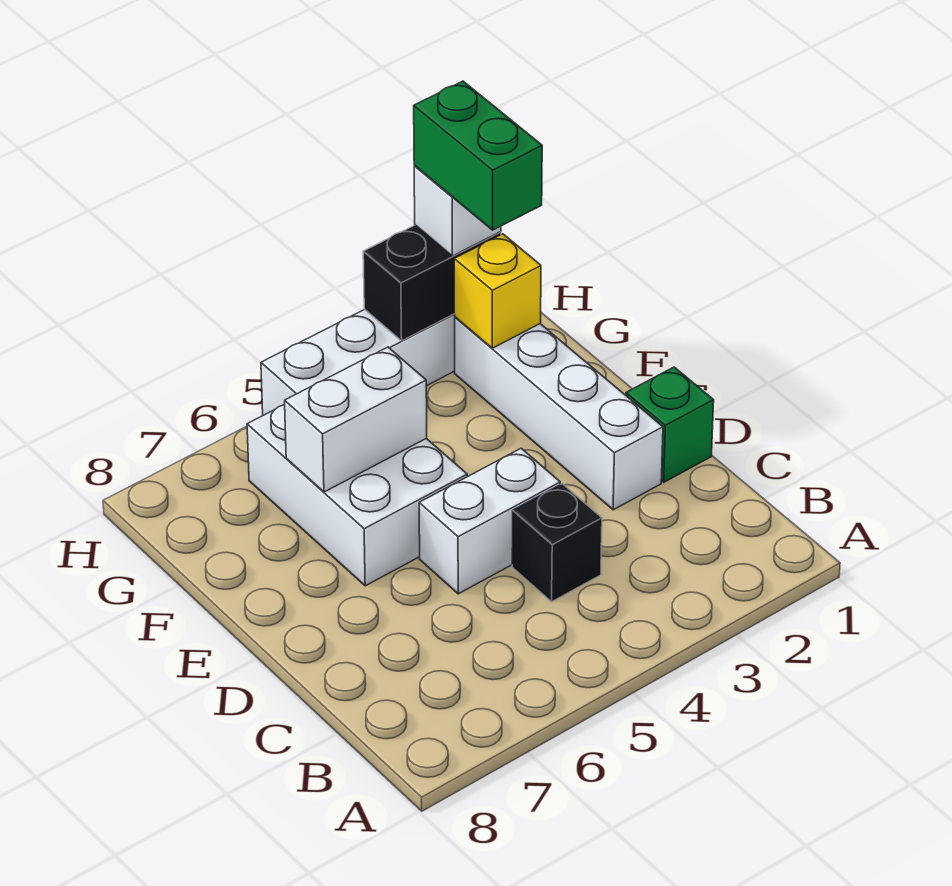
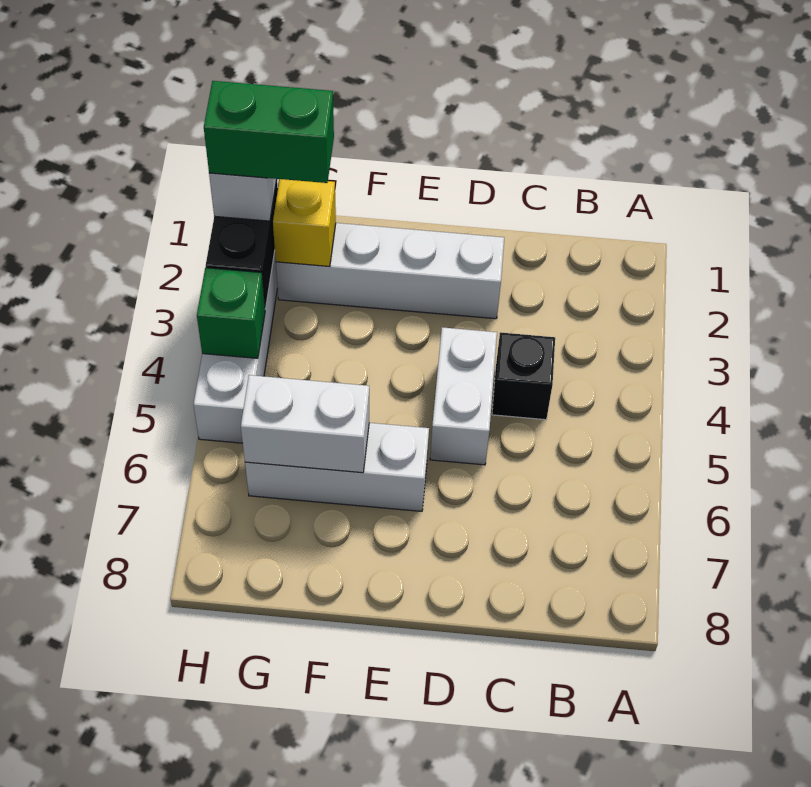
green brick D1 level 1 -> green brick H4 level 2
white brick E5:G6 level 1 -> white brick E6:G6 level 1
white brick F5:F6 level 2 -> white brick F6:G6 level 2

